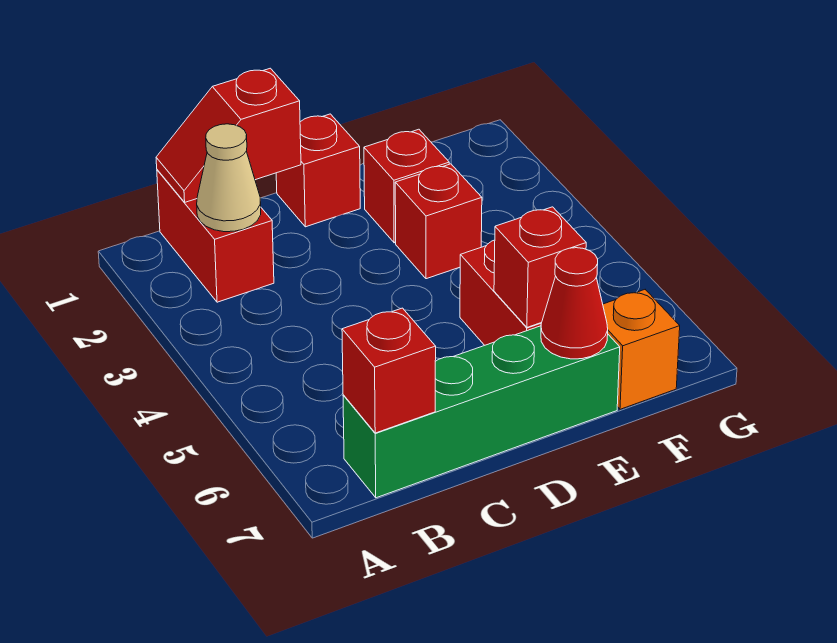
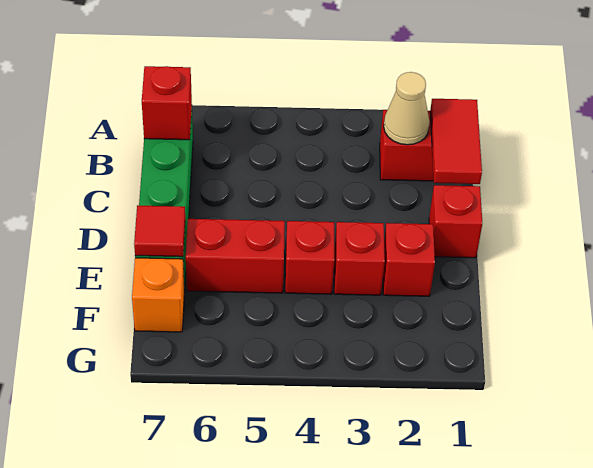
red slope B1:C1 level 2 top C -> red tile B1:C1 level 2
red brick E6 level 2 -> red brick E4 level 1
red cone E7 level 2 -> red tile E7 level 2

